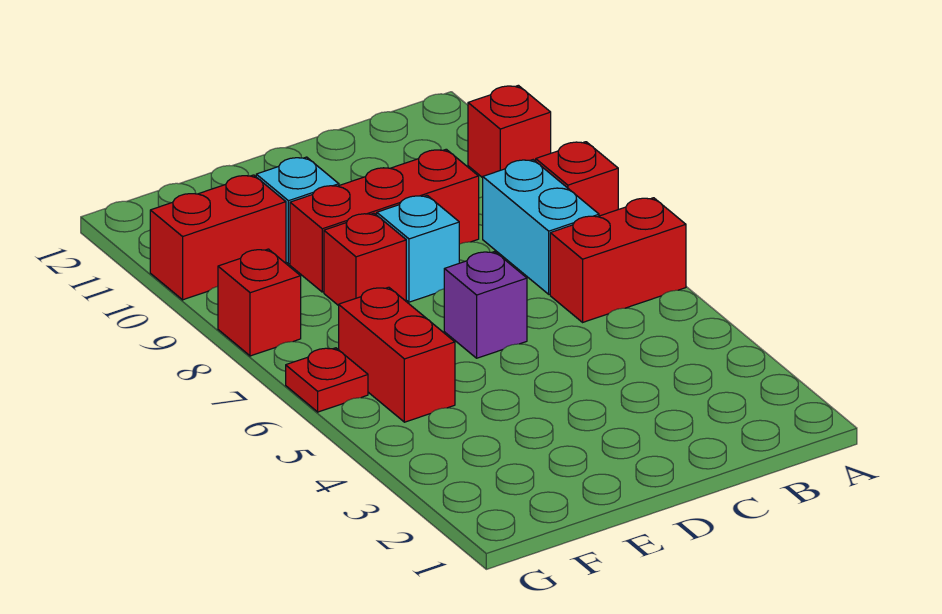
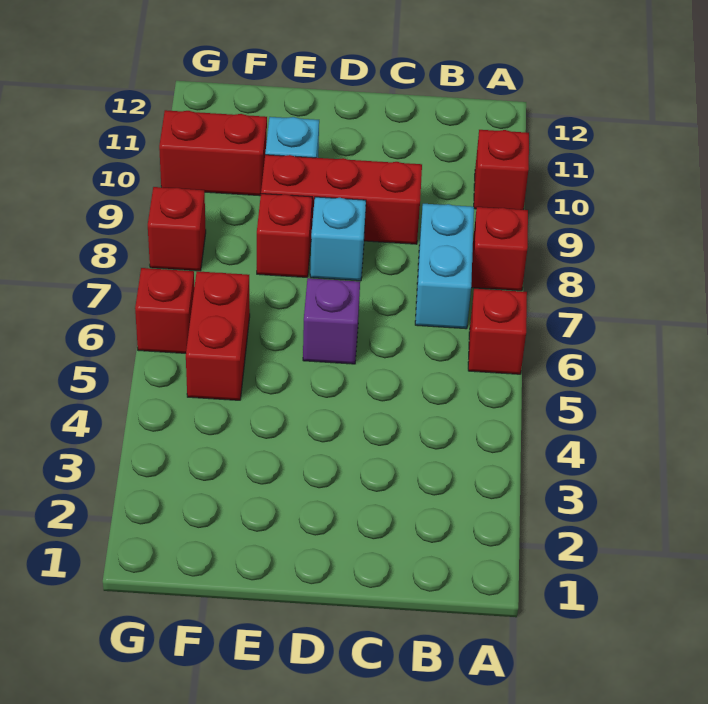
red brick A6:B6 level 1 -> red brick A6 level 1
red plate G6 level 1 -> red brick G6 level 1

